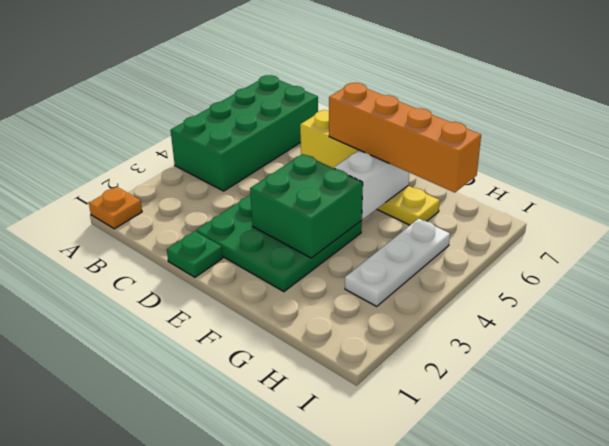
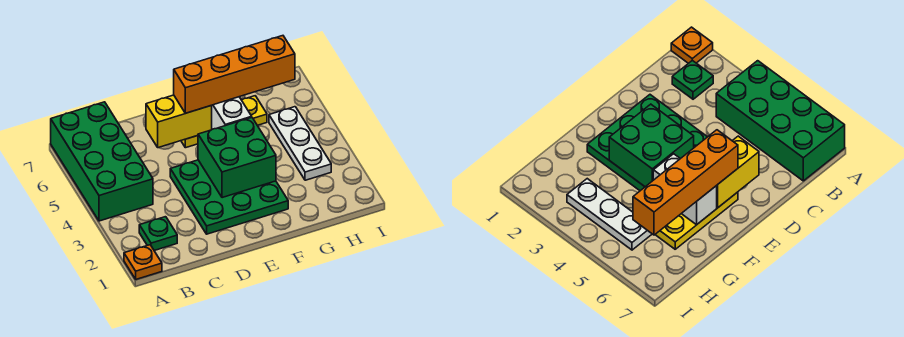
green plate D1 level 1 -> green plate B2 level 1

